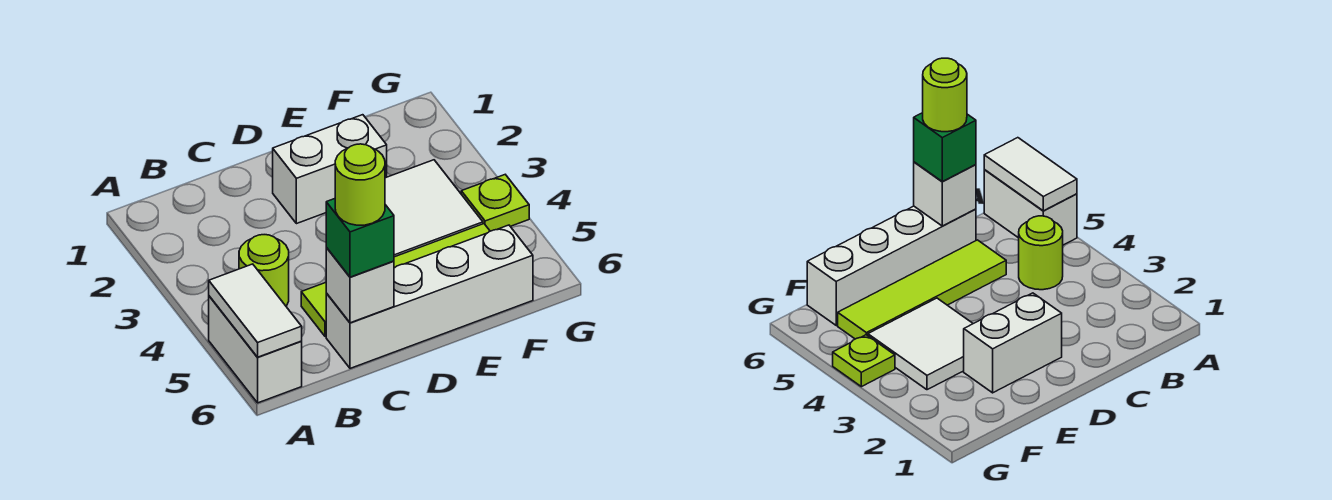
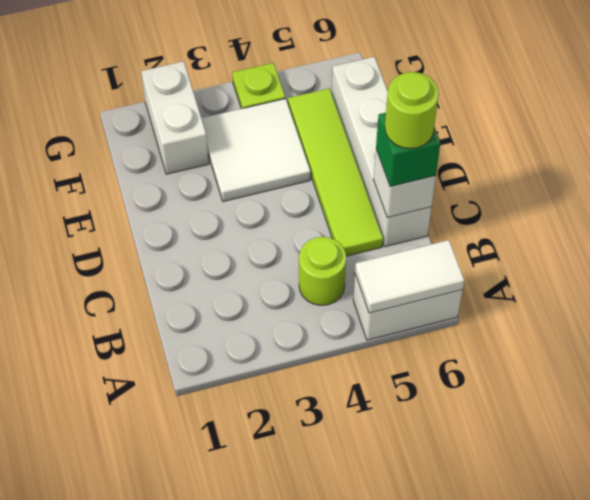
white brick D2:E2 level 1 -> white brick F2:G2 level 1

